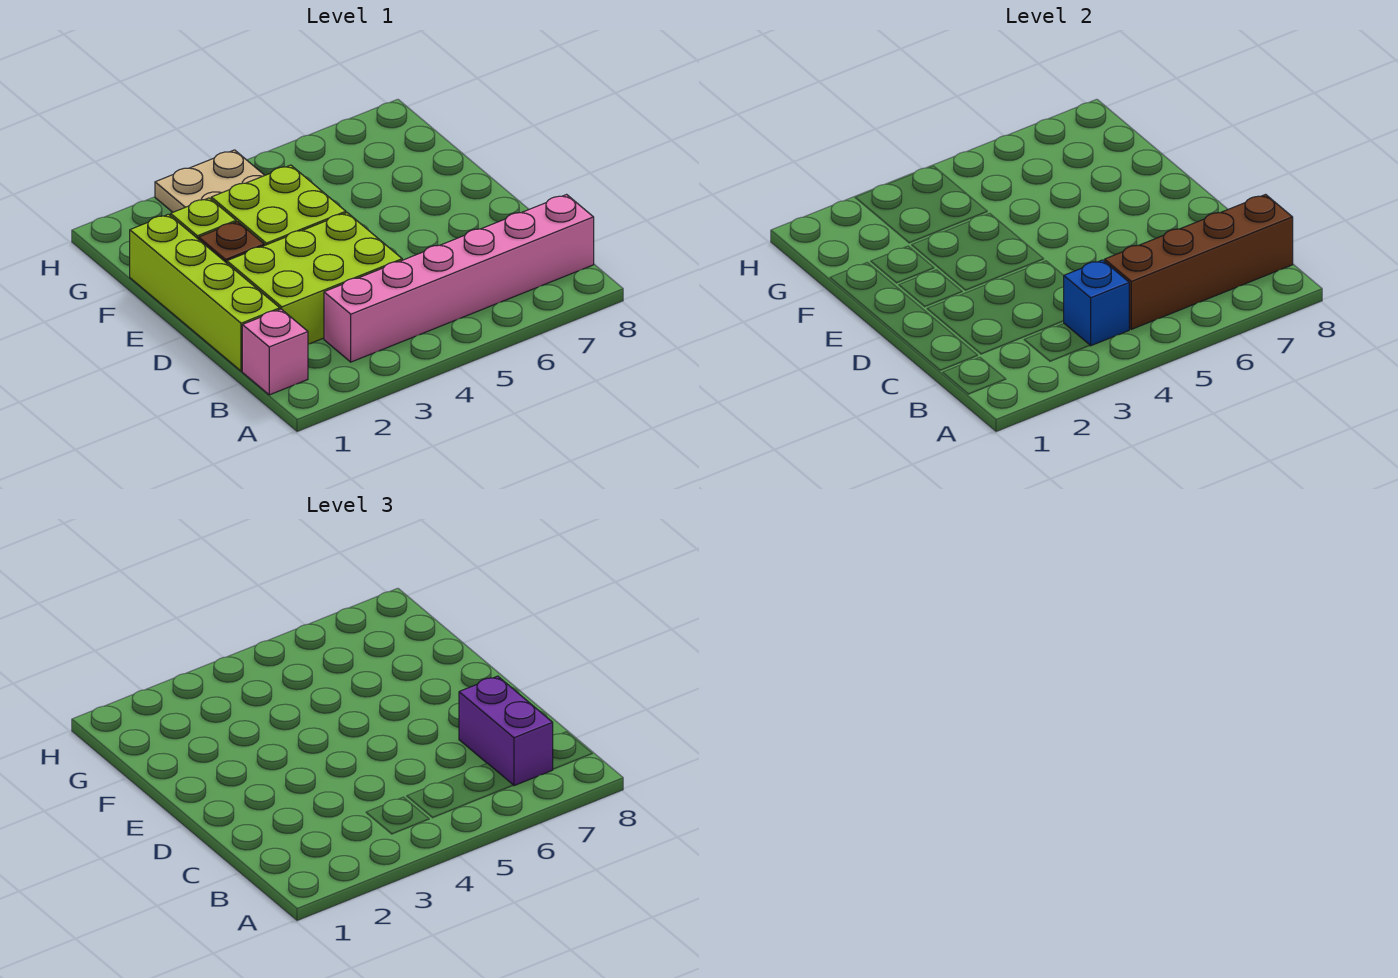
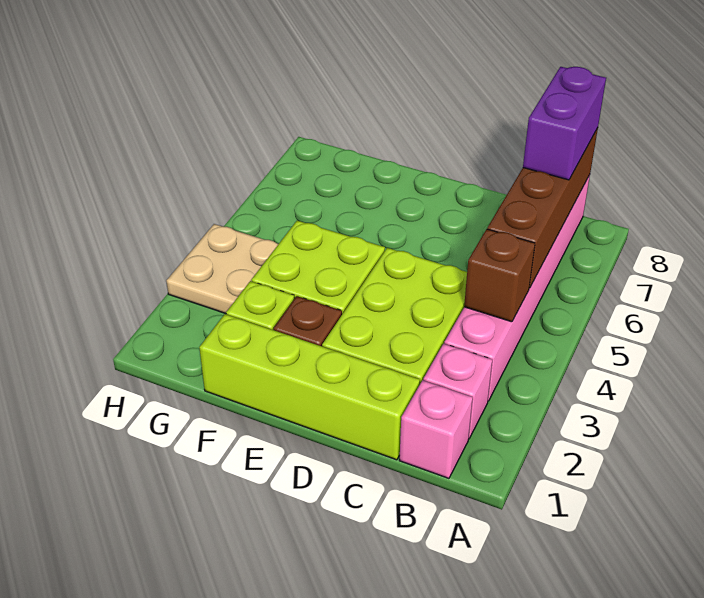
none -> pink brick B2 level 1
blue brick B4 level 2 -> brown brick B4 level 2
purple brick B7:C7 level 3 -> purple brick B7:B8 level 3

